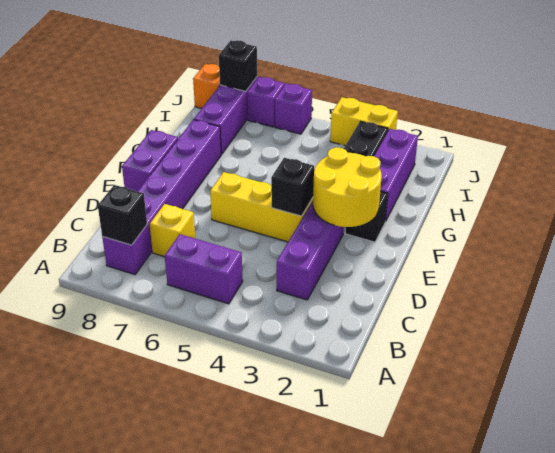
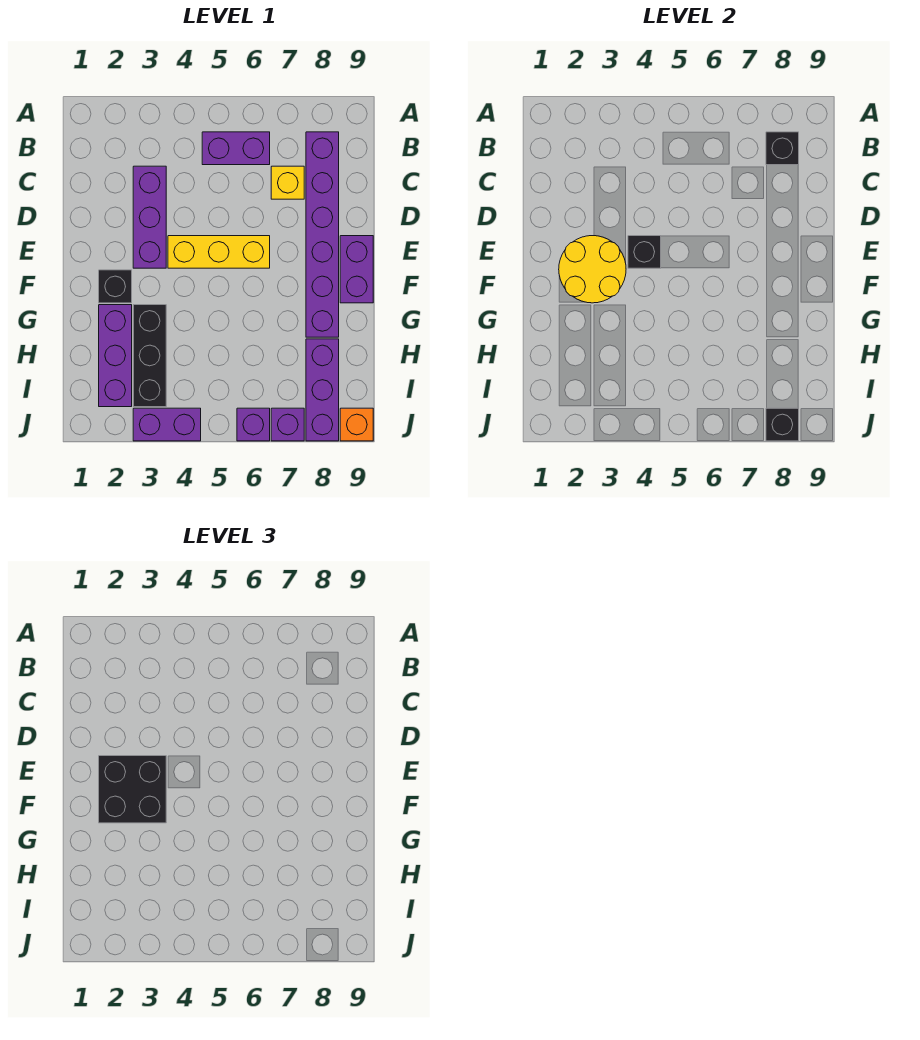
none -> black brick E2:F3 level 3
yellow brick J3:J4 level 1 -> purple brick J3:J4 level 1

